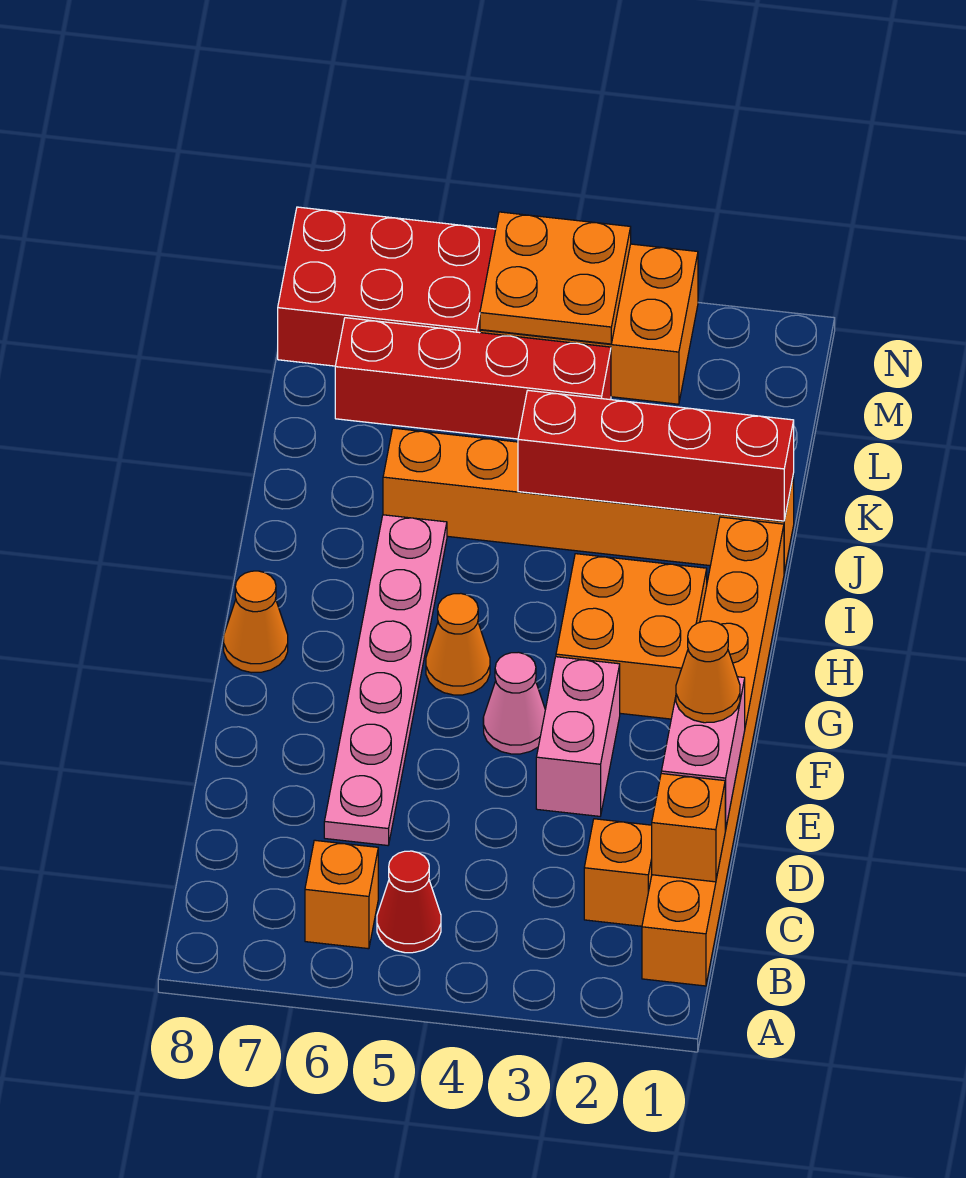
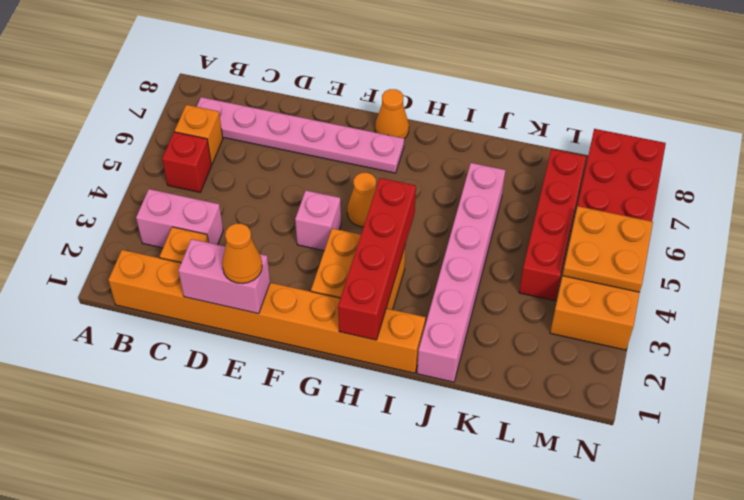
red cone B5 level 1 -> red brick B5 level 1
orange brick C1 level 2 -> none
pink plate D6:I6 level 1 -> pink plate B7:G7 level 1
pink brick E3:F3 level 1 -> pink brick B3:C3 level 1
pink cone F4 level 1 -> pink brick F4 level 1
orange brick J1:J6 level 1 -> pink brick J1:J6 level 1
red brick J1:J4 level 2 -> red brick H1:H4 level 2

